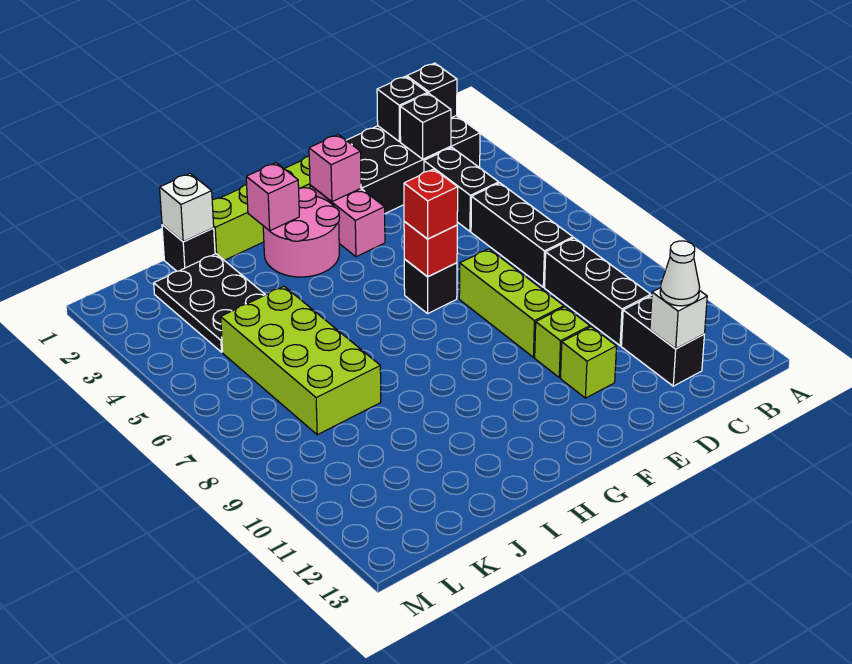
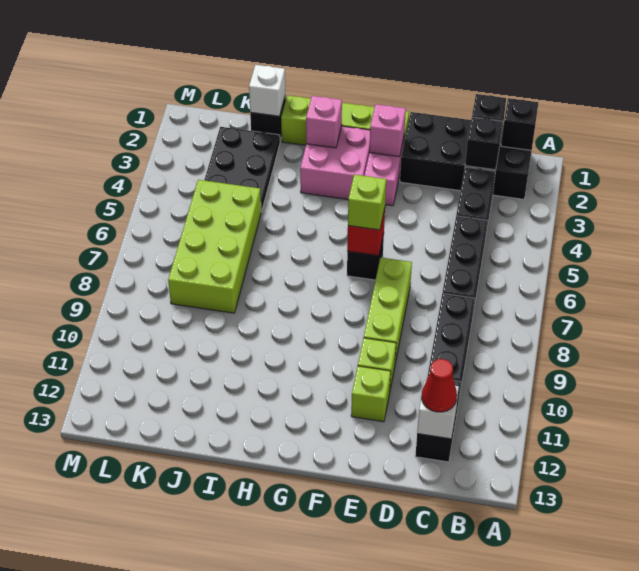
white cone C12 level 3 -> red cone C12 level 3
red brick F6 level 3 -> lime brick F6 level 3
pink round brick G2:H3 level 1 -> pink brick G2:H3 level 1

